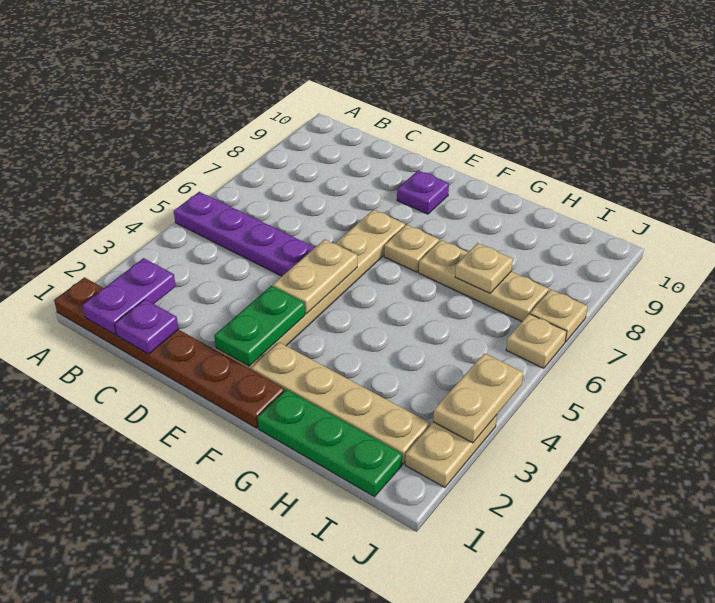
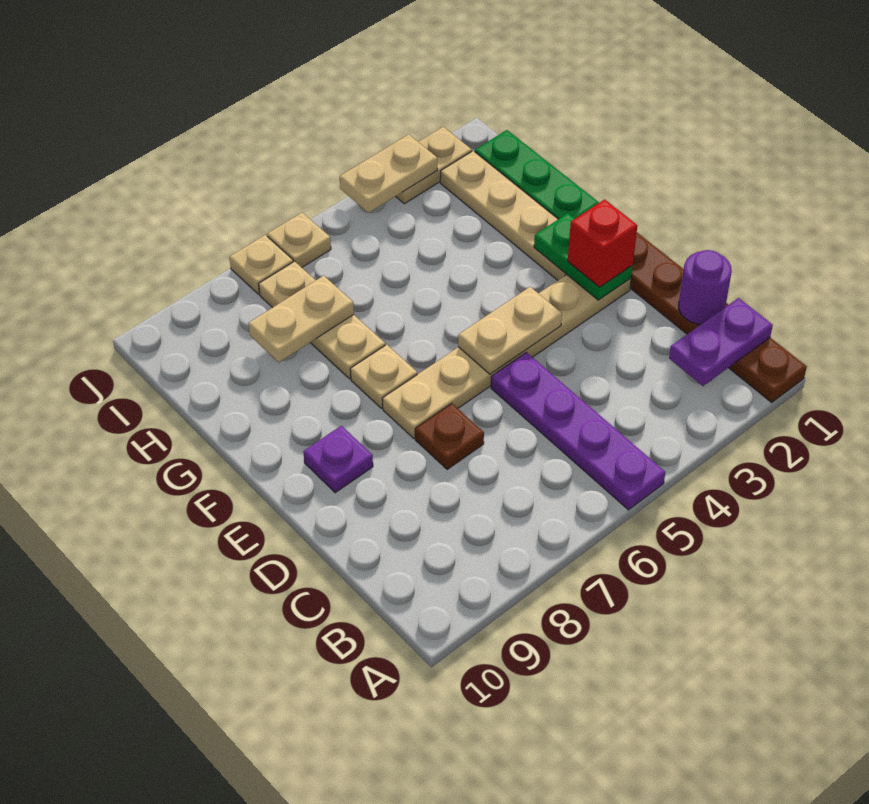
purple plate C1 level 2 -> purple round brick C1 level 2
none -> brown plate D7 level 1
green plate E2:E3 level 2 -> green plate E2:F2 level 2
none -> red brick E2 level 3
tan plate H7 level 2 -> tan plate H7:H8 level 2

